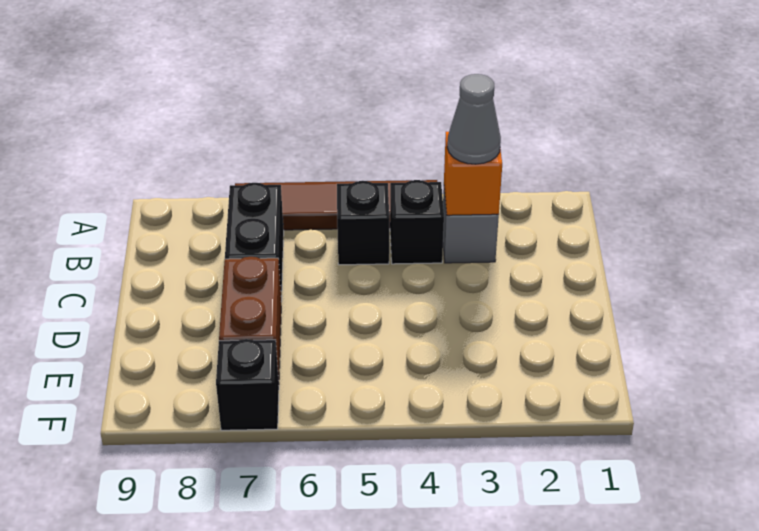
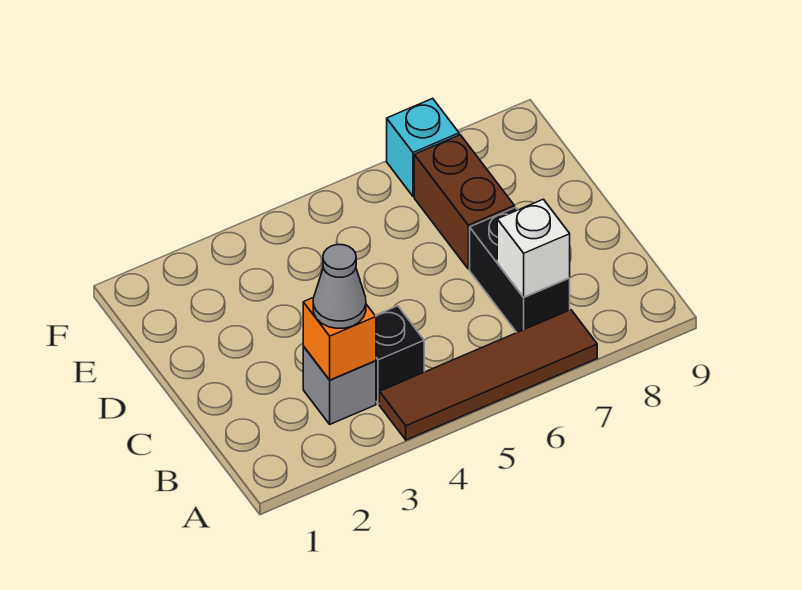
black brick B5 level 1 -> none
none -> white brick B7 level 2
black brick F7 level 1 -> cyan brick F7 level 1

